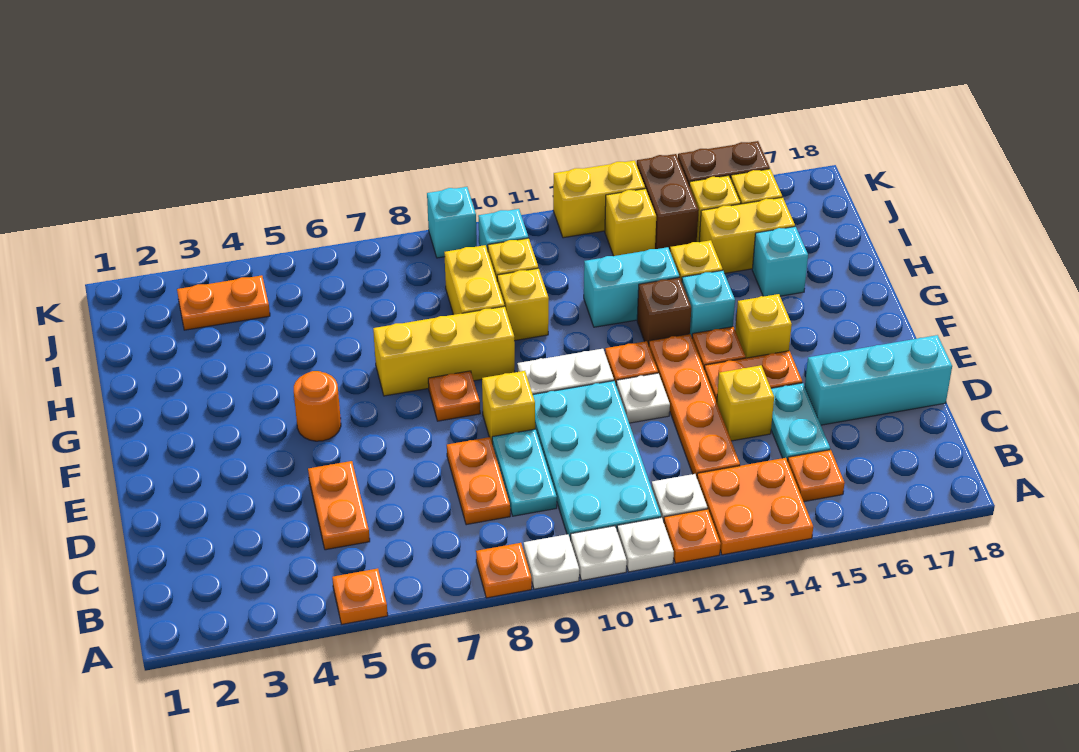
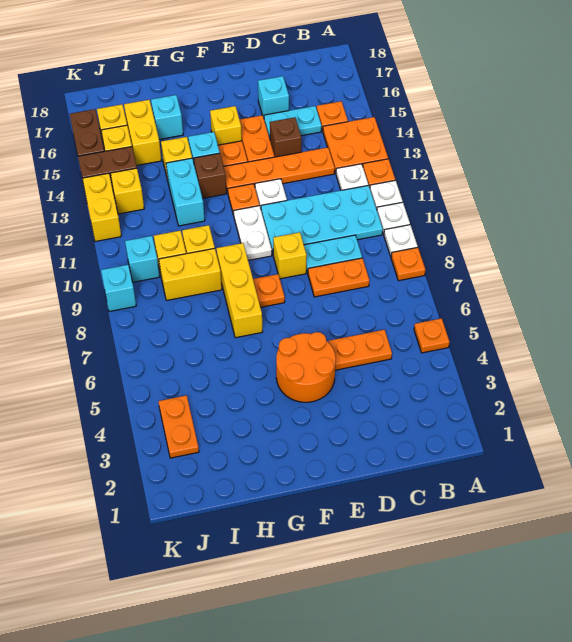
yellow brick D14 level 1 -> brown brick D14 level 1
cyan brick D16:D18 level 1 -> cyan brick D16 level 1
orange round brick F5 level 1 -> orange round brick E4:F5 level 1

